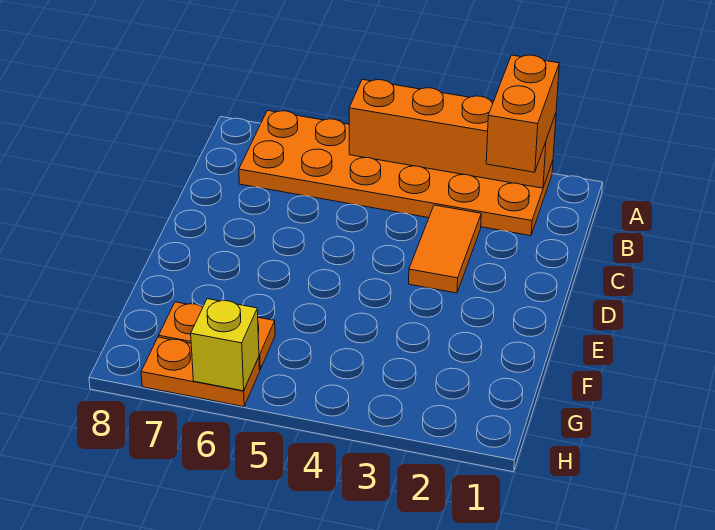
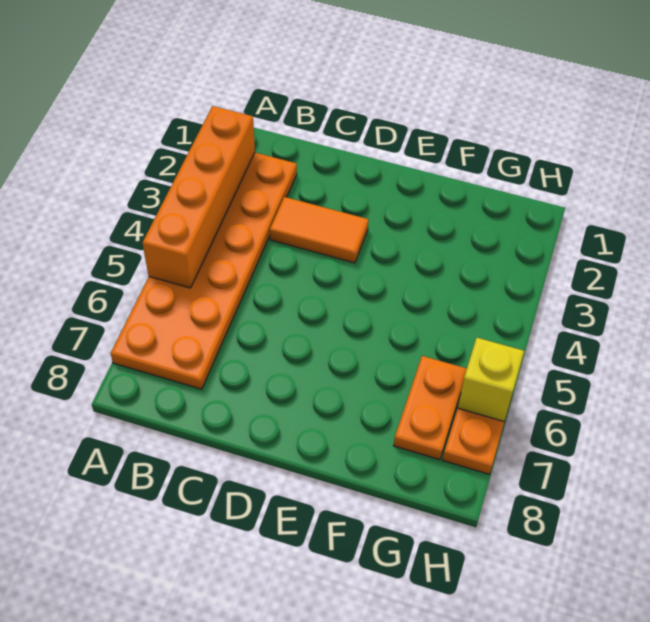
orange brick A2:B2 level 3 -> none

